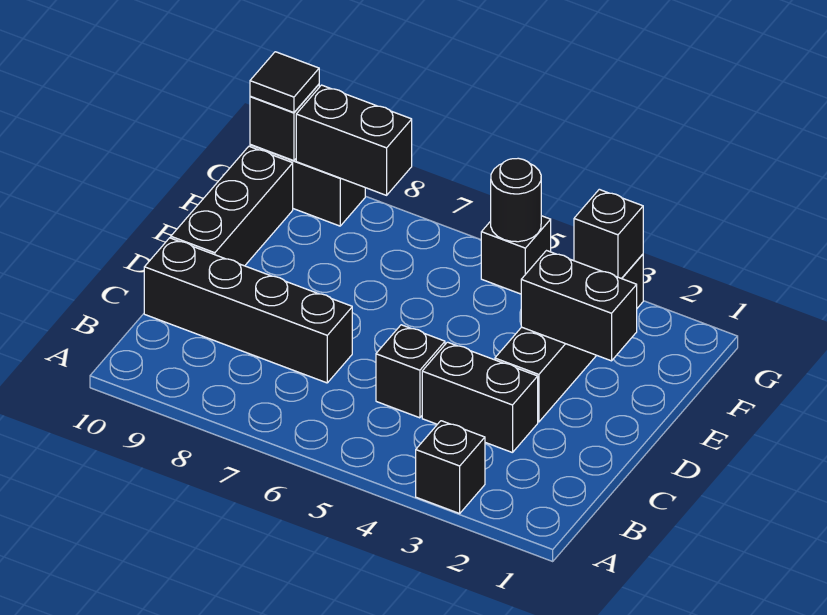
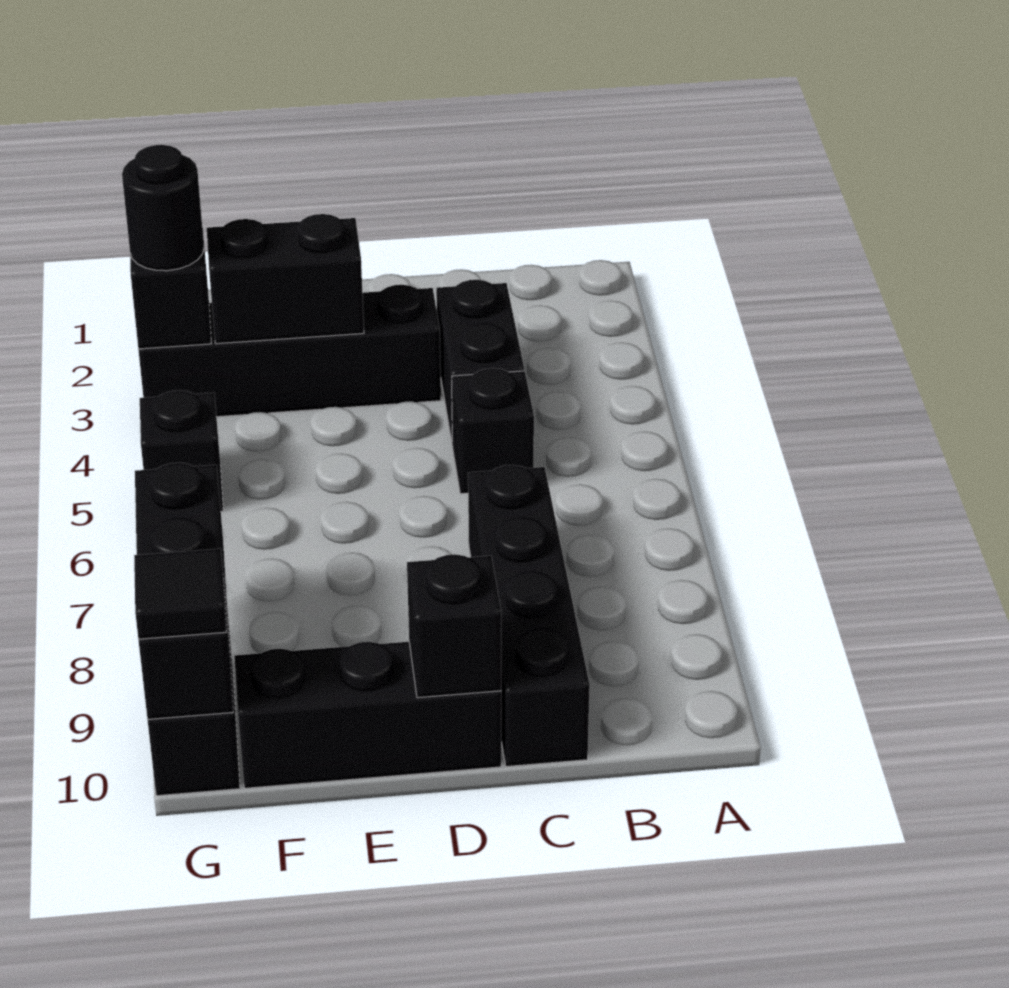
black brick A3 level 1 -> black brick D10 level 2
black brick E2:E3 level 2 -> black brick E3:F3 level 2
black round brick G5 level 2 -> black round brick G3 level 3

